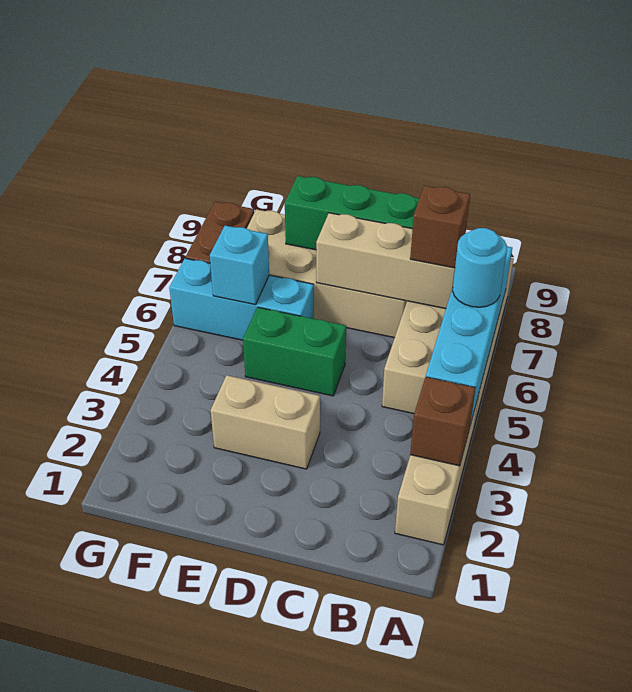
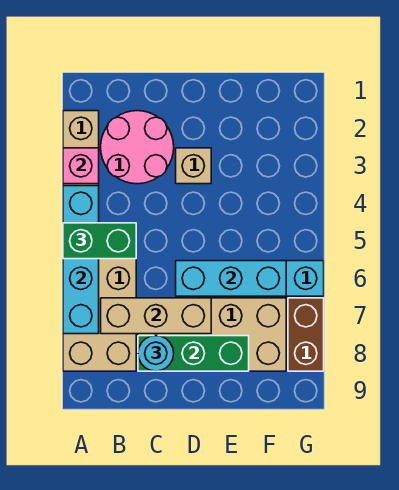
brown brick A3 level 2 -> pink brick A3 level 2
cyan round brick A6 level 3 -> cyan round brick C8 level 3
none -> pink round brick B2:C3 level 1
brown brick B7 level 3 -> none
tan brick D3:E3 level 1 -> tan brick D3 level 1
green brick D5:E5 level 1 -> green brick A5:B5 level 3
cyan brick F6 level 2 -> cyan brick D6:F6 level 2

